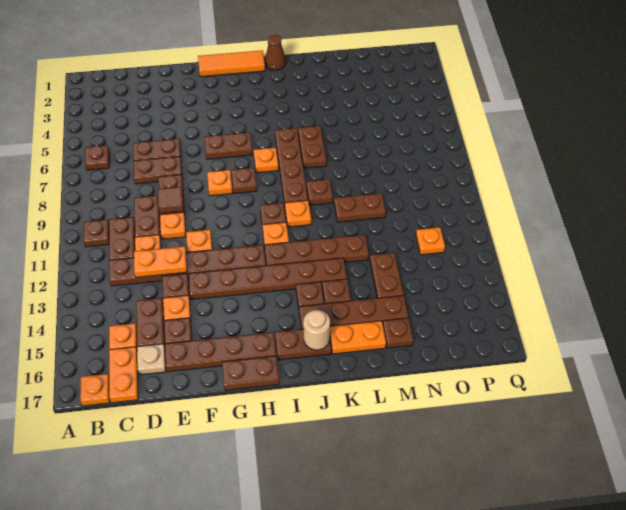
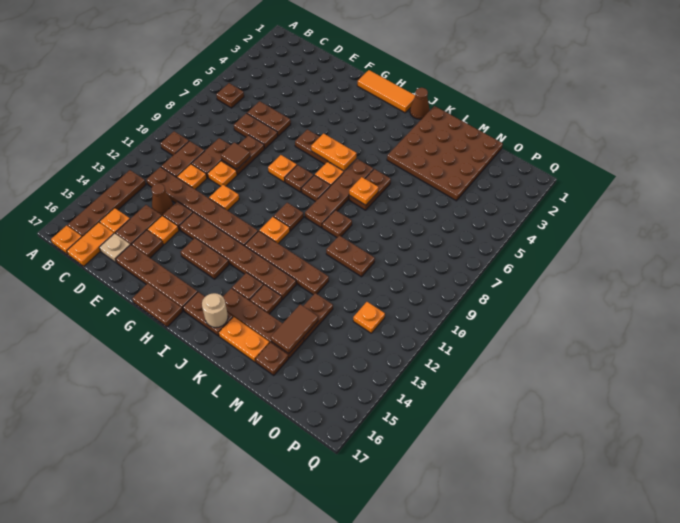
none -> brown plate B13:B16 level 1
orange plate D12:E12 level 2 -> orange plate H6:I6 level 2
none -> brown cone D13 level 1
none -> brown plate G14:H14 level 1
none -> brown plate I8 level 1
orange plate J10 level 1 -> orange plate K7 level 2
none -> brown plate K1:N4 level 1
none -> brown tile M14:M15 level 2

